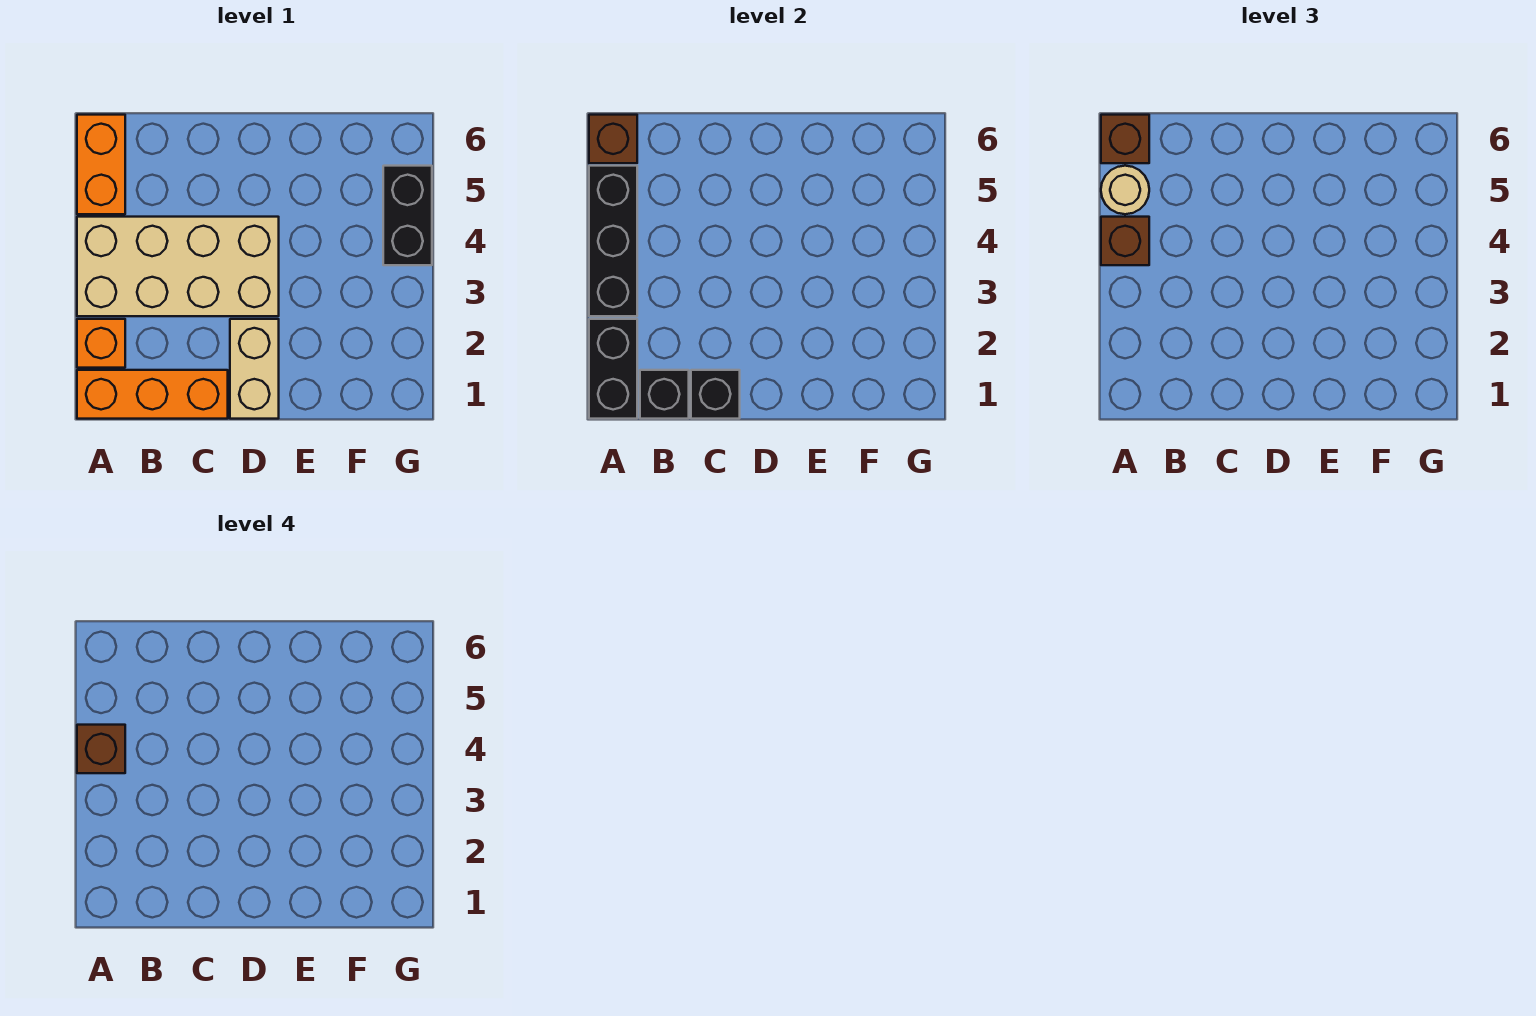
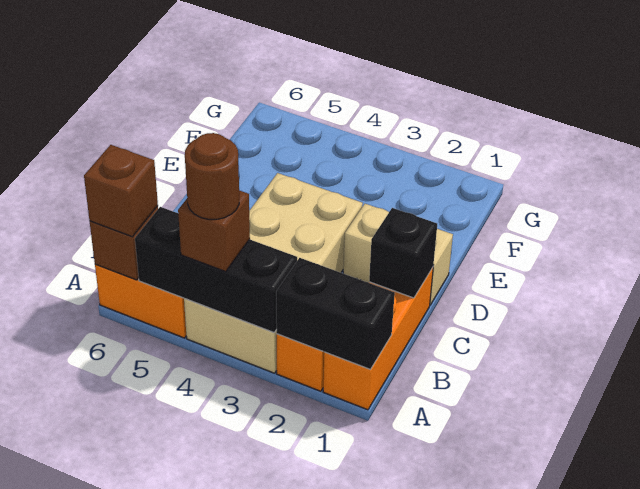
brown brick A4 level 4 -> brown round brick A4 level 4
tan round brick A5 level 3 -> none
black brick B1 level 2 -> none
black brick G4:G5 level 1 -> none

